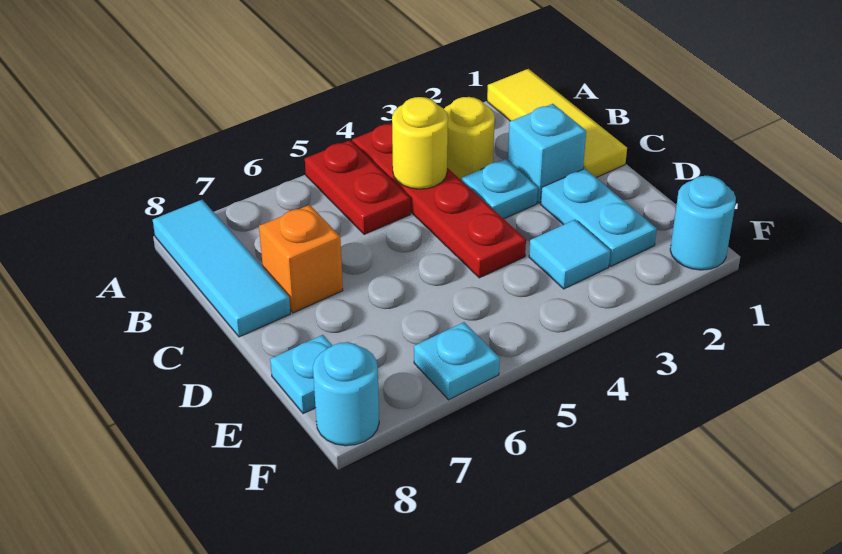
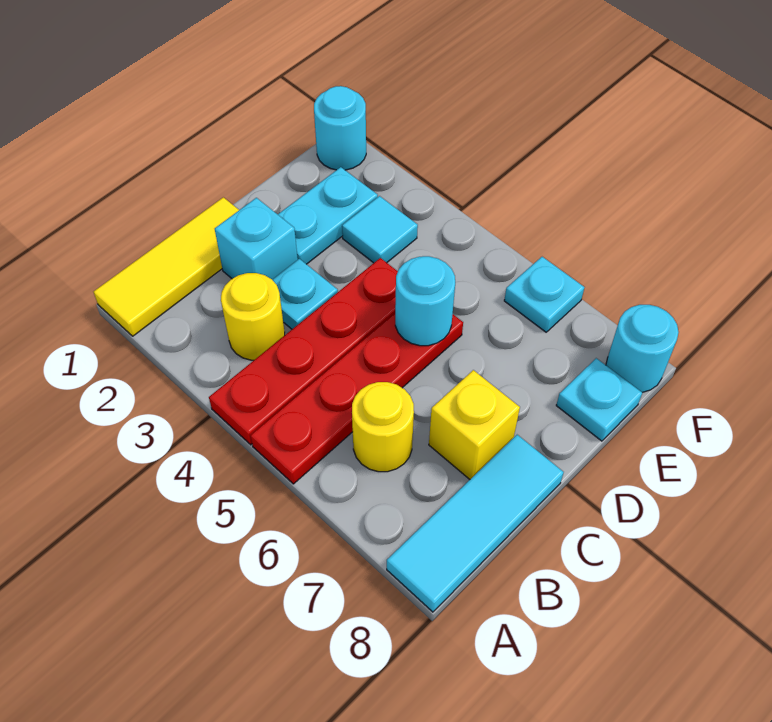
red plate A5:B5 level 1 -> red plate A5:D5 level 1
yellow round brick B4 level 2 -> yellow round brick B6 level 1
orange brick C7 level 1 -> yellow brick C7 level 1
none -> cyan round brick D5 level 2

